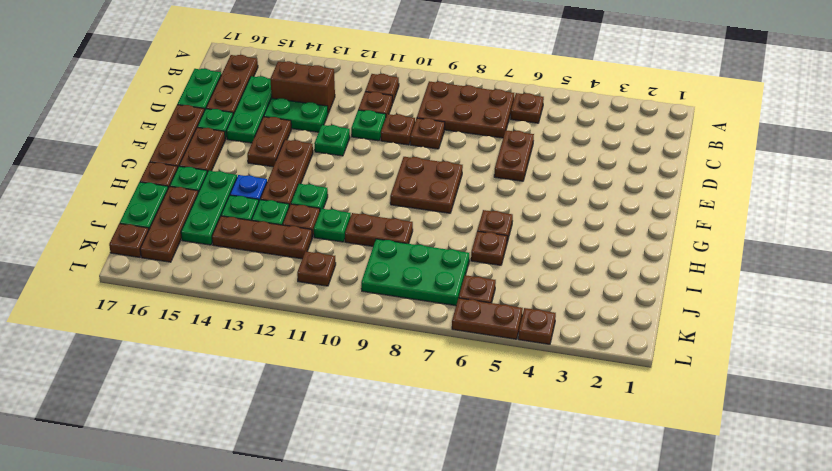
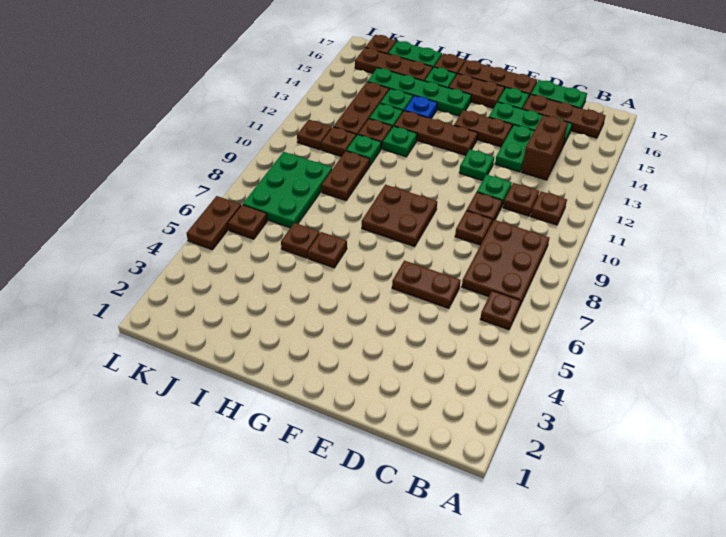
green plate H15:J15 level 1 -> green plate G15:J15 level 1
brown plate L4 level 1 -> brown plate J11 level 1

